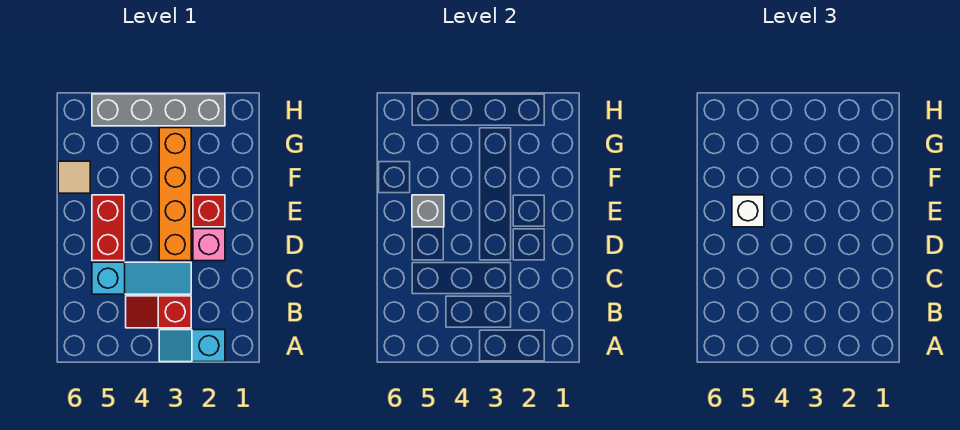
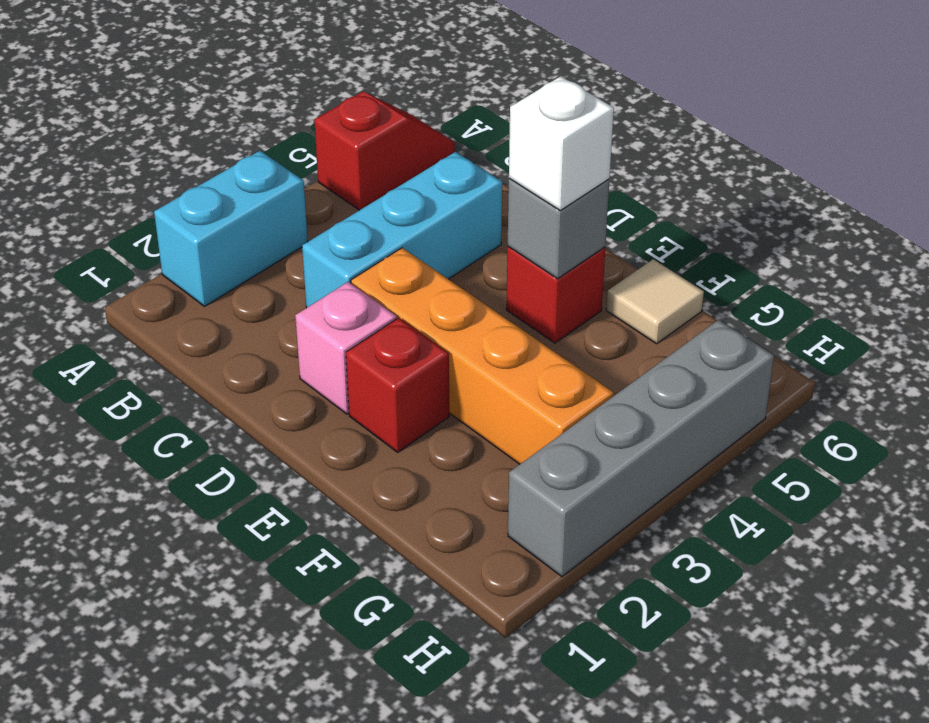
cyan slope A2:A3 level 1 top 2 -> cyan brick A2:A3 level 1
red slope B3:B4 level 1 top 3 -> red slope A5:A6 level 1 top 5
cyan slope C3:C5 level 1 top 5 -> cyan brick C3:C5 level 1
red brick D5:E5 level 1 -> red brick E5 level 1

